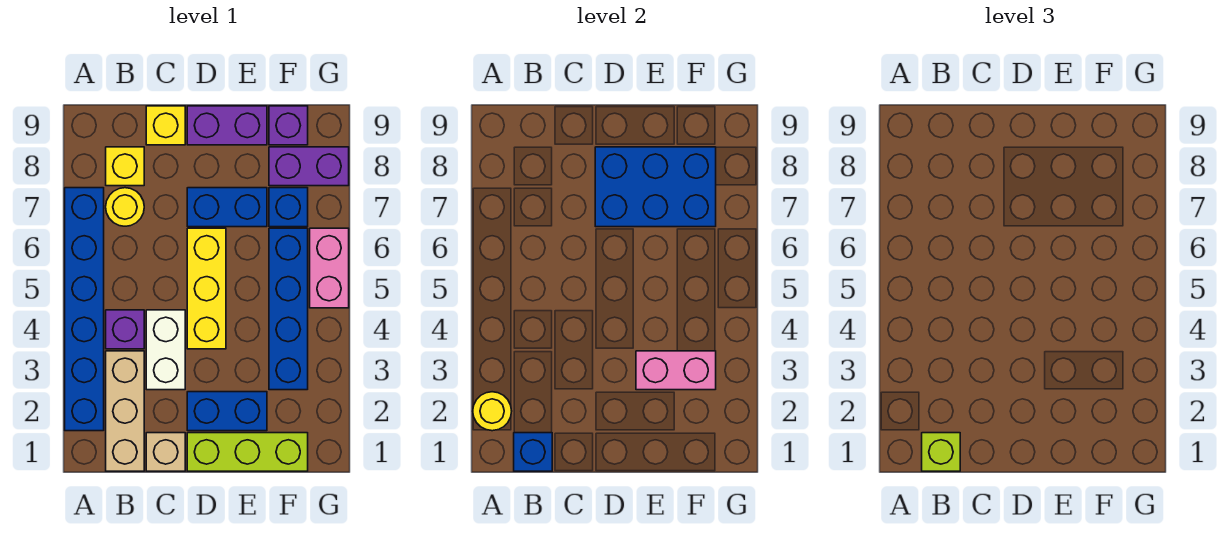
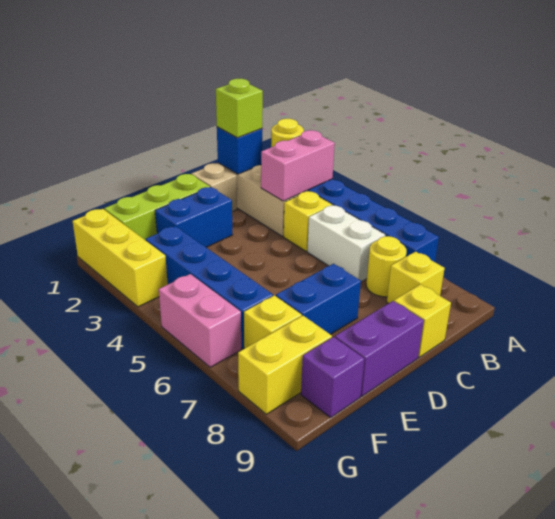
purple brick B4 level 1 -> yellow brick B4 level 1
white brick C3:C4 level 1 -> white brick B5:B6 level 1
yellow brick D4:D6 level 1 -> yellow brick G1:G3 level 1
blue brick D7:F8 level 2 -> none
pink brick E3:F3 level 2 -> pink brick A3:B3 level 2
blue brick F7 level 1 -> yellow brick F7 level 1
purple brick F8:G8 level 1 -> yellow brick F8:G8 level 1

